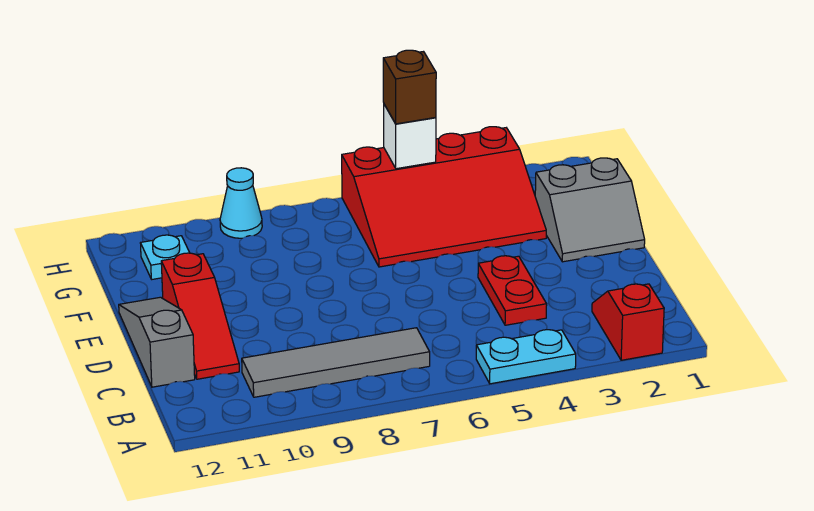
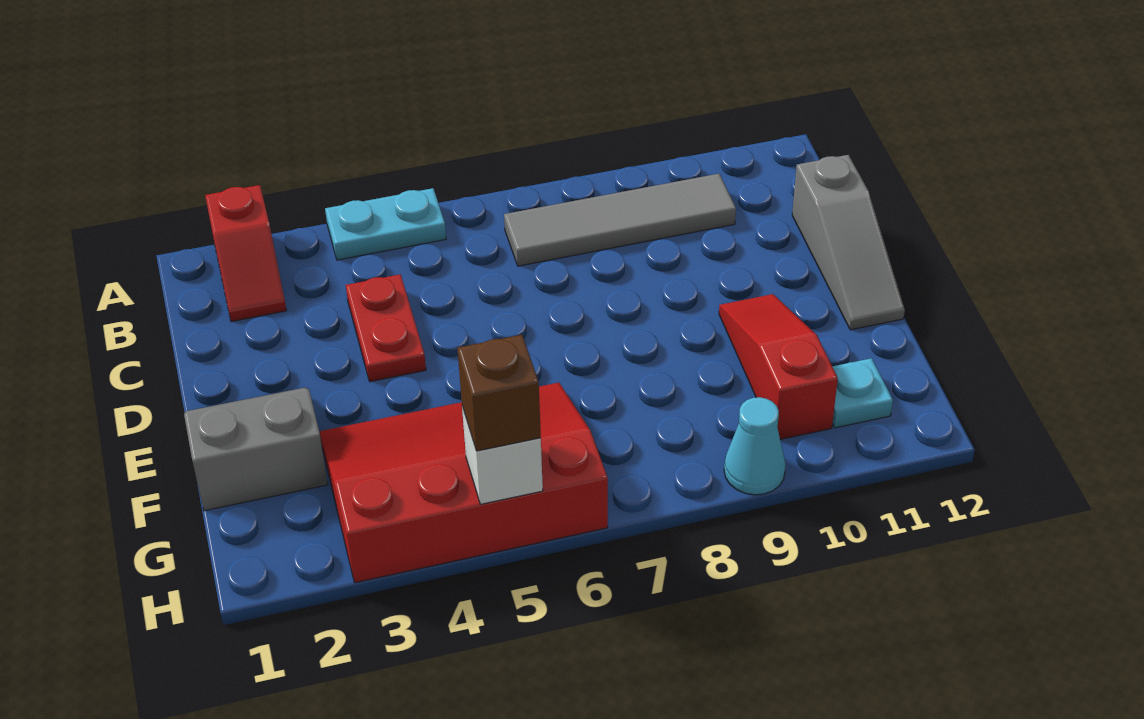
red slope C11:E11 level 1 top E -> red slope E10:G10 level 1 top G

